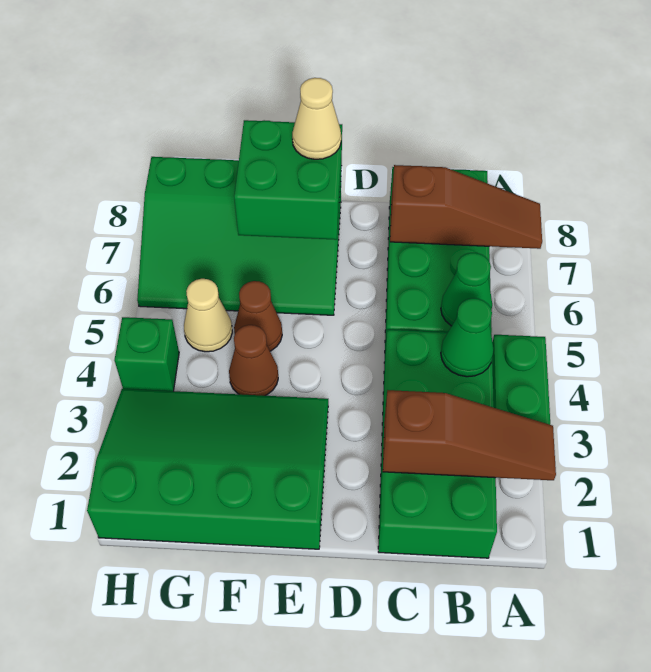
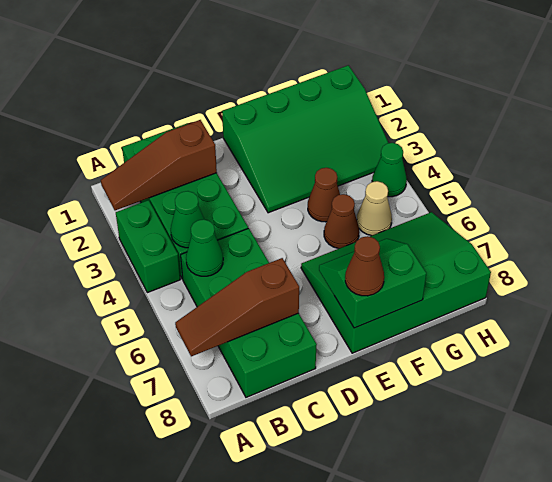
green brick E7:F8 level 2 -> green slope E7:F8 level 2 top 8
tan cone E8 level 3 -> brown cone E8 level 3
green brick H4 level 1 -> green cone H4 level 1

